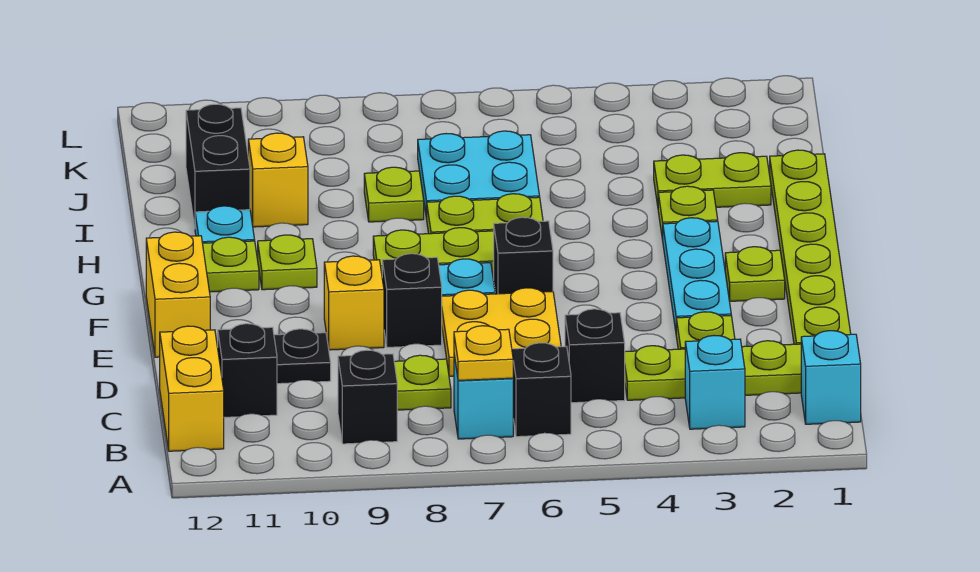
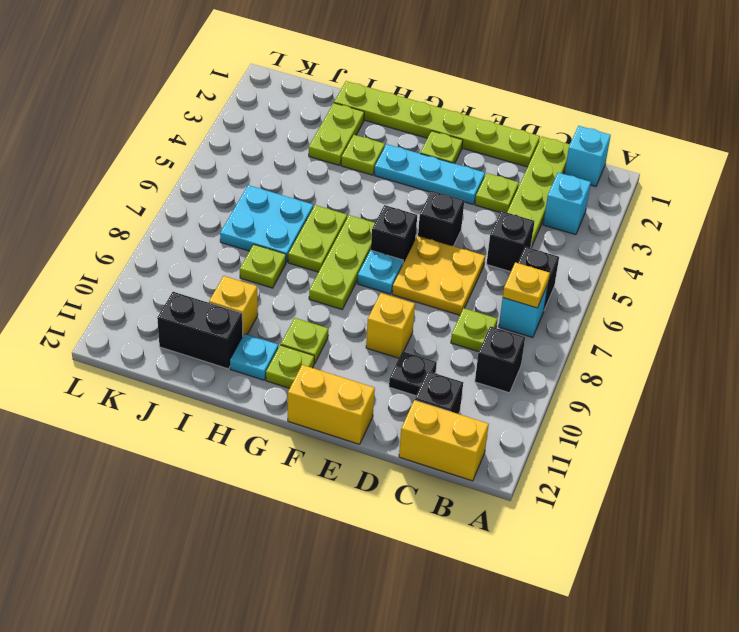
black brick E8 level 1 -> black brick E5 level 1

